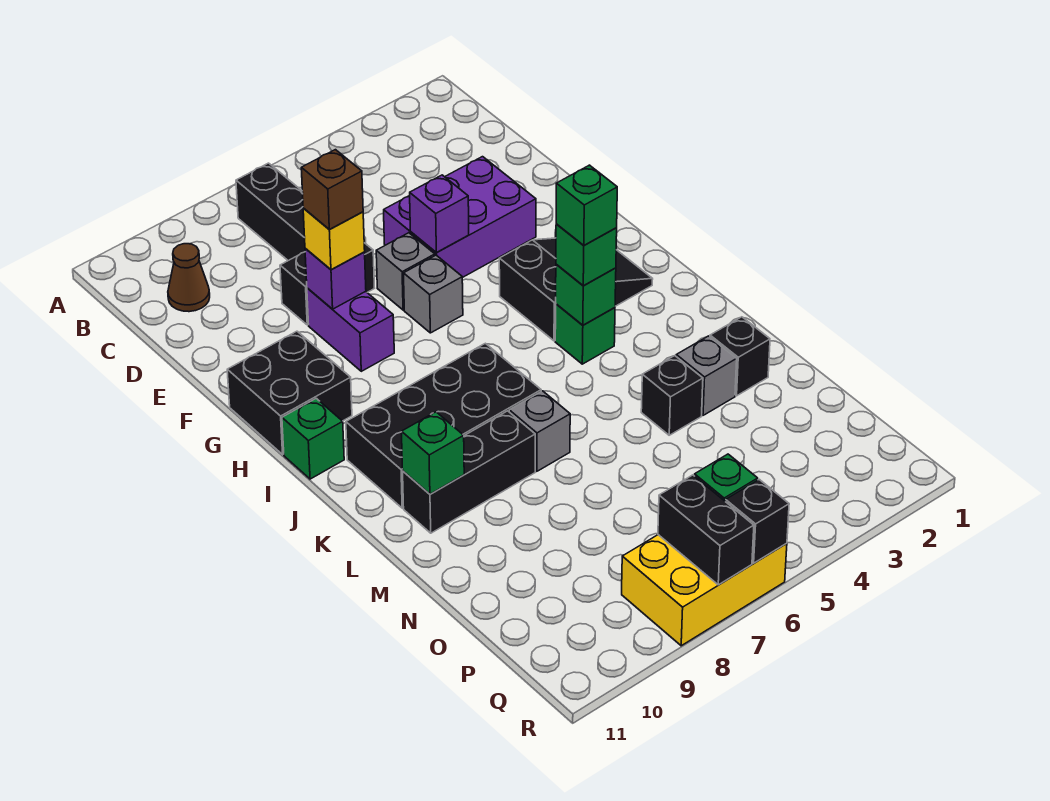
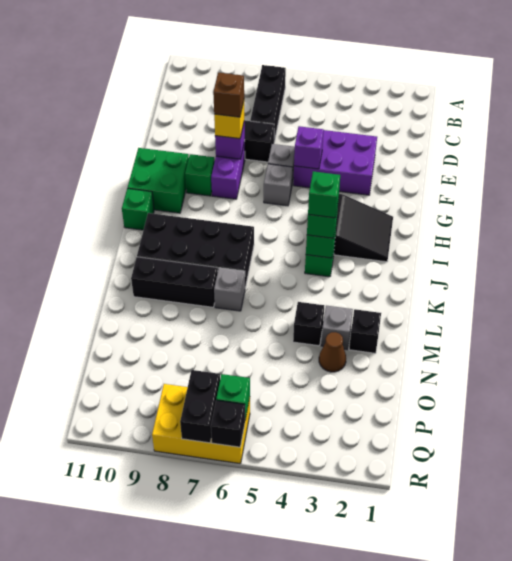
brown cone C10 level 1 -> brown cone N3 level 1
black brick G10:H11 level 1 -> green brick G10:H11 level 1
green brick L10 level 2 -> green brick G9 level 1

